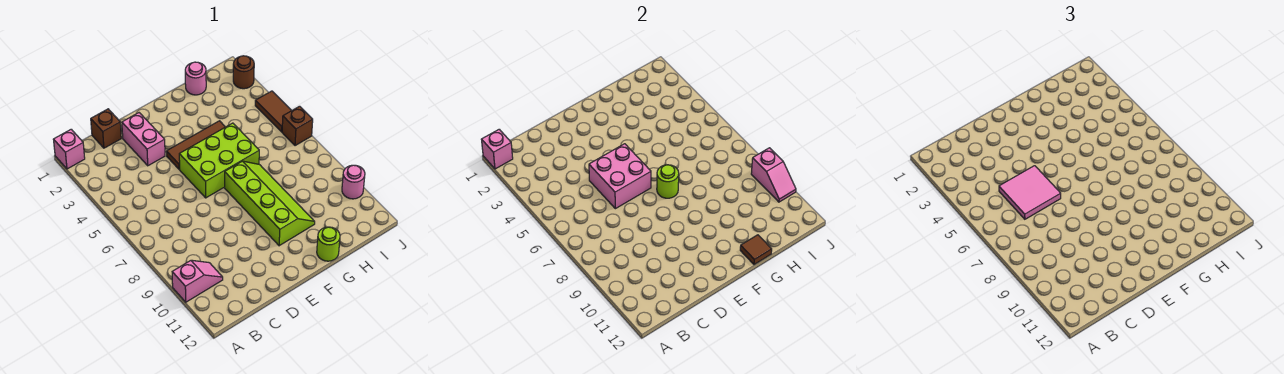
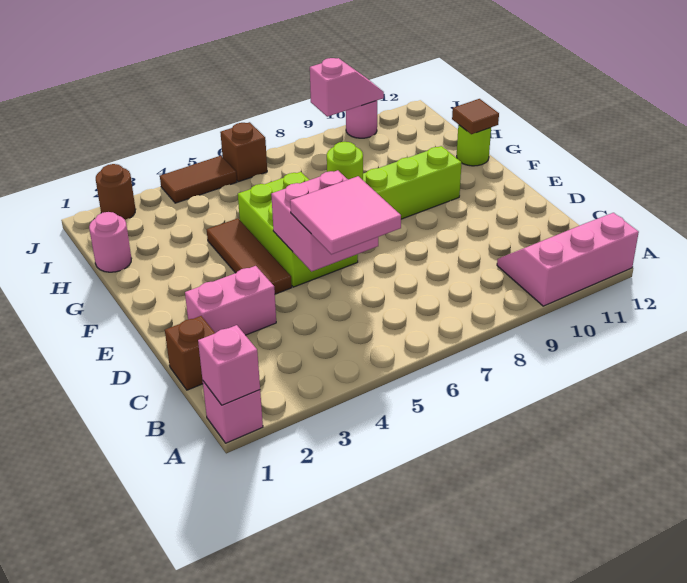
pink slope A10:B10 level 1 top A -> pink slope A10:B12 level 1 top A

